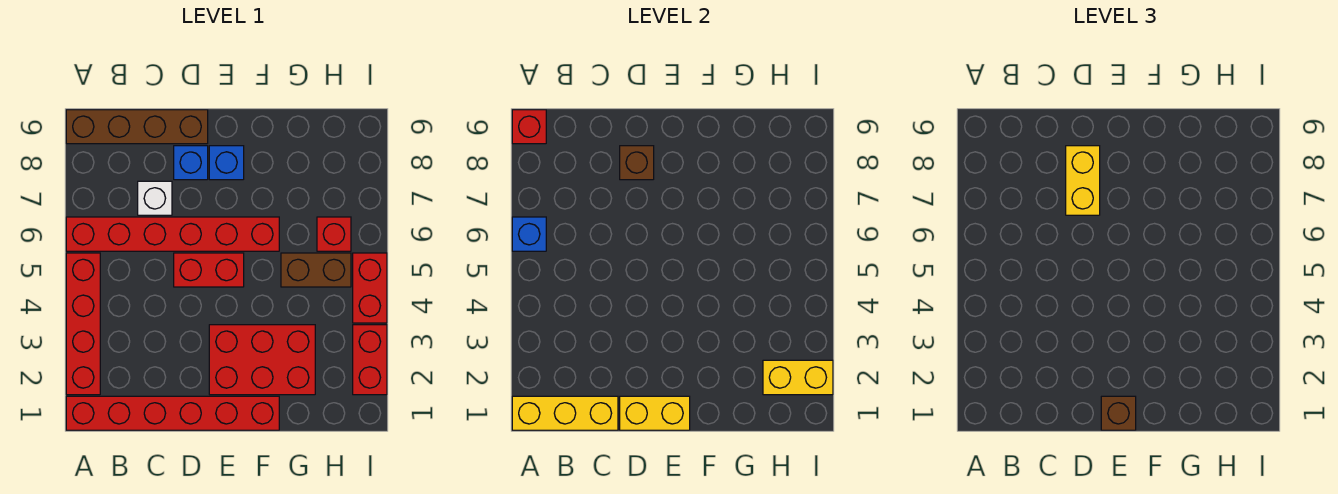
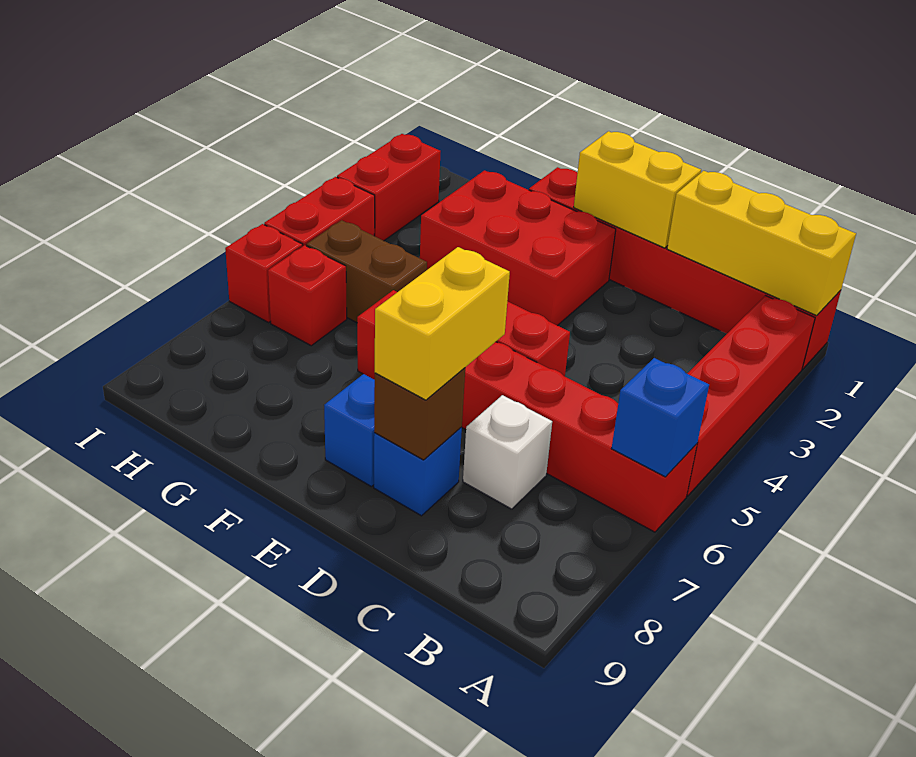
brown brick A9:D9 level 1 -> none
red brick A9 level 2 -> red brick I6 level 1
brown brick E1 level 3 -> none
yellow brick H2:I2 level 2 -> none

